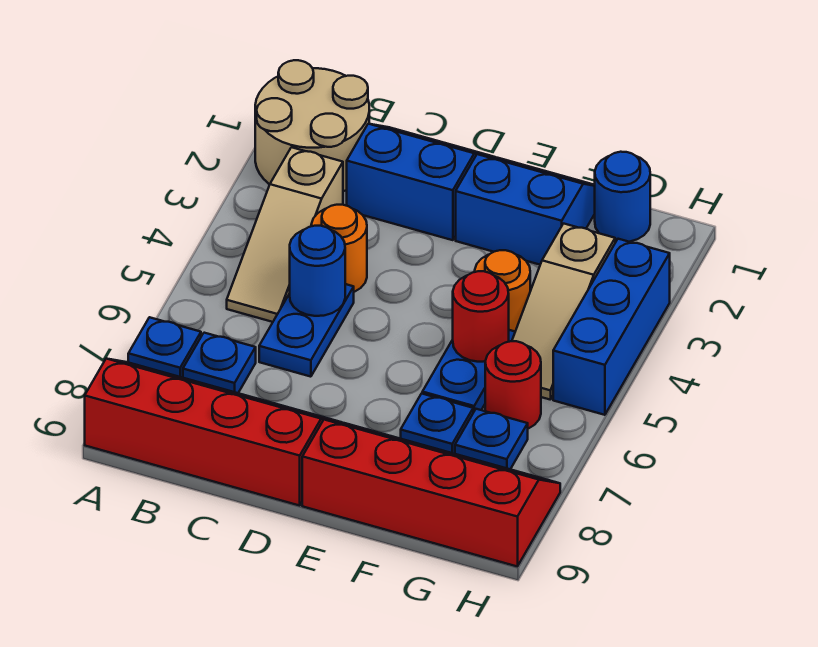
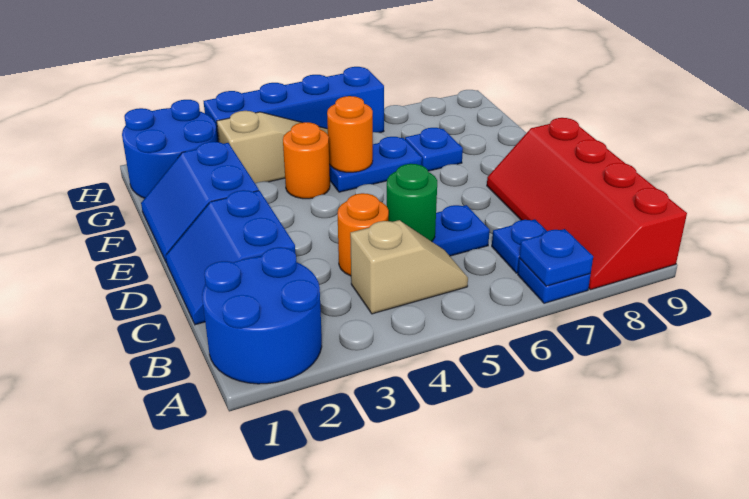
tan round brick A1:B2 level 1 -> blue round brick A1:B2 level 1
tan slope B3:B5 level 1 top 3 -> tan slope B4:B5 level 1 top 4
blue round brick C5 level 2 -> green round brick C5 level 2
red slope E8:H9 level 1 top 9 -> none
red round brick F5 level 2 -> orange round brick F5 level 2
blue round brick G1 level 1 -> blue round brick G1:H2 level 1
red round brick G6 level 1 -> none
blue plate G7 level 1 -> blue plate A7 level 2
blue brick H3:H5 level 1 -> blue brick H3:H6 level 1

